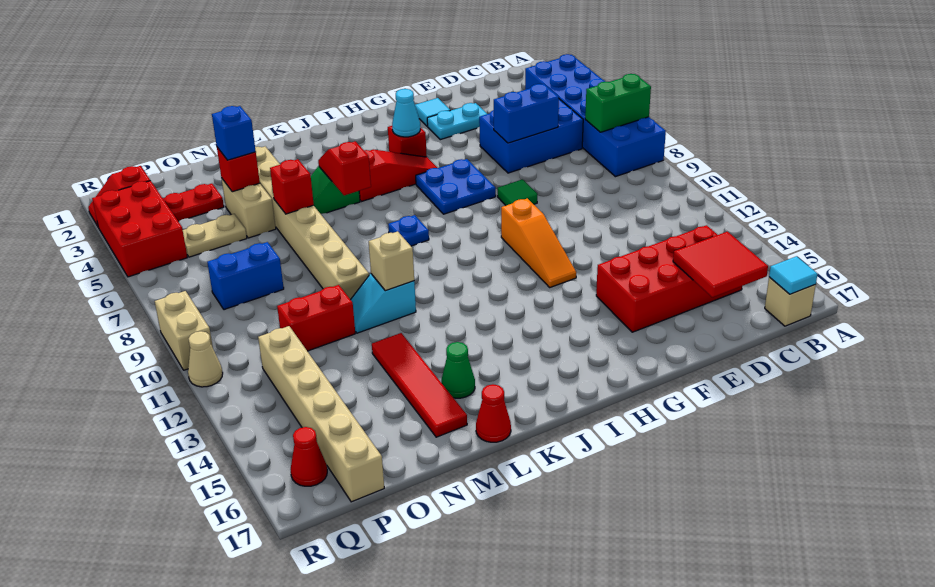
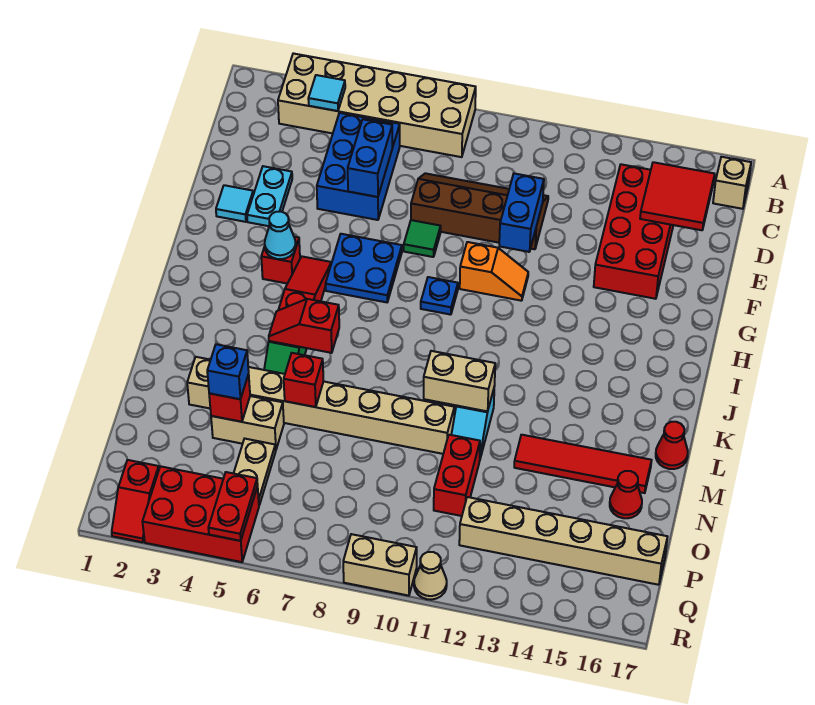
blue brick A3:B8 level 1 -> tan brick A3:B8 level 1
green brick A7:B7 level 2 -> none
cyan tile B17 level 2 -> cyan tile B4 level 2
none -> brown slope D8:E11 level 1 top E
orange slope G10:G12 level 1 top 10 -> orange slope G10:G11 level 1 top 10
blue plate J8 level 1 -> blue plate H9 level 1
tan brick L11 level 2 -> tan brick L10:L11 level 2
green cone L15 level 1 -> none
red plate O3:P3 level 1 -> red plate Q5:R5 level 2
blue brick O8:P8 level 1 -> blue brick E11:F11 level 2
red cone Q16 level 1 -> red cone N16 level 1

